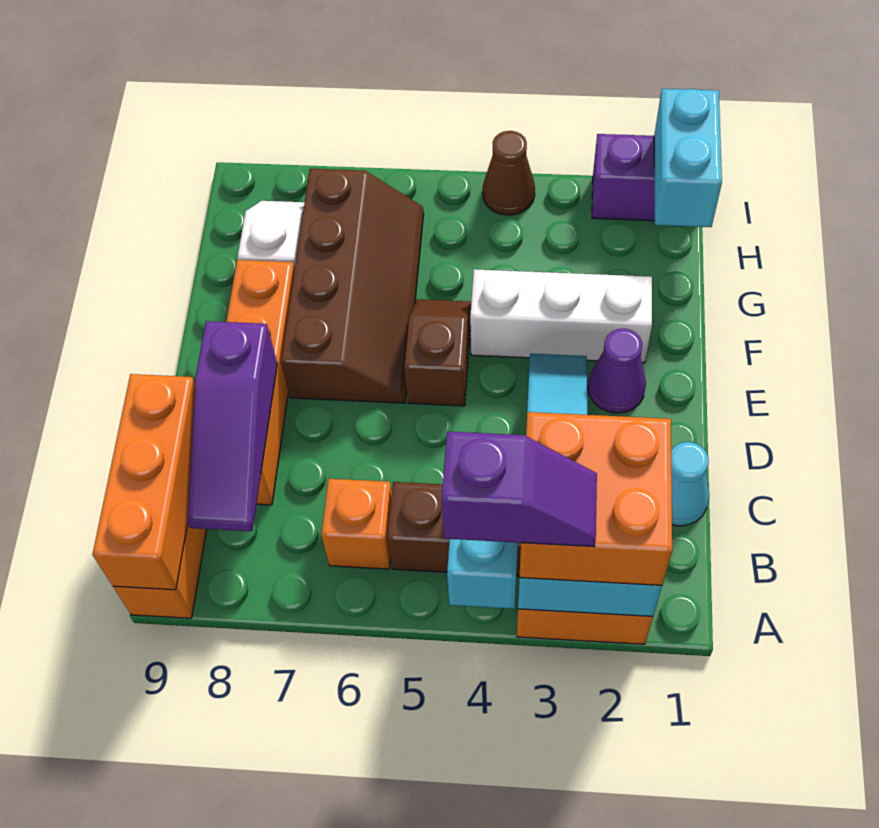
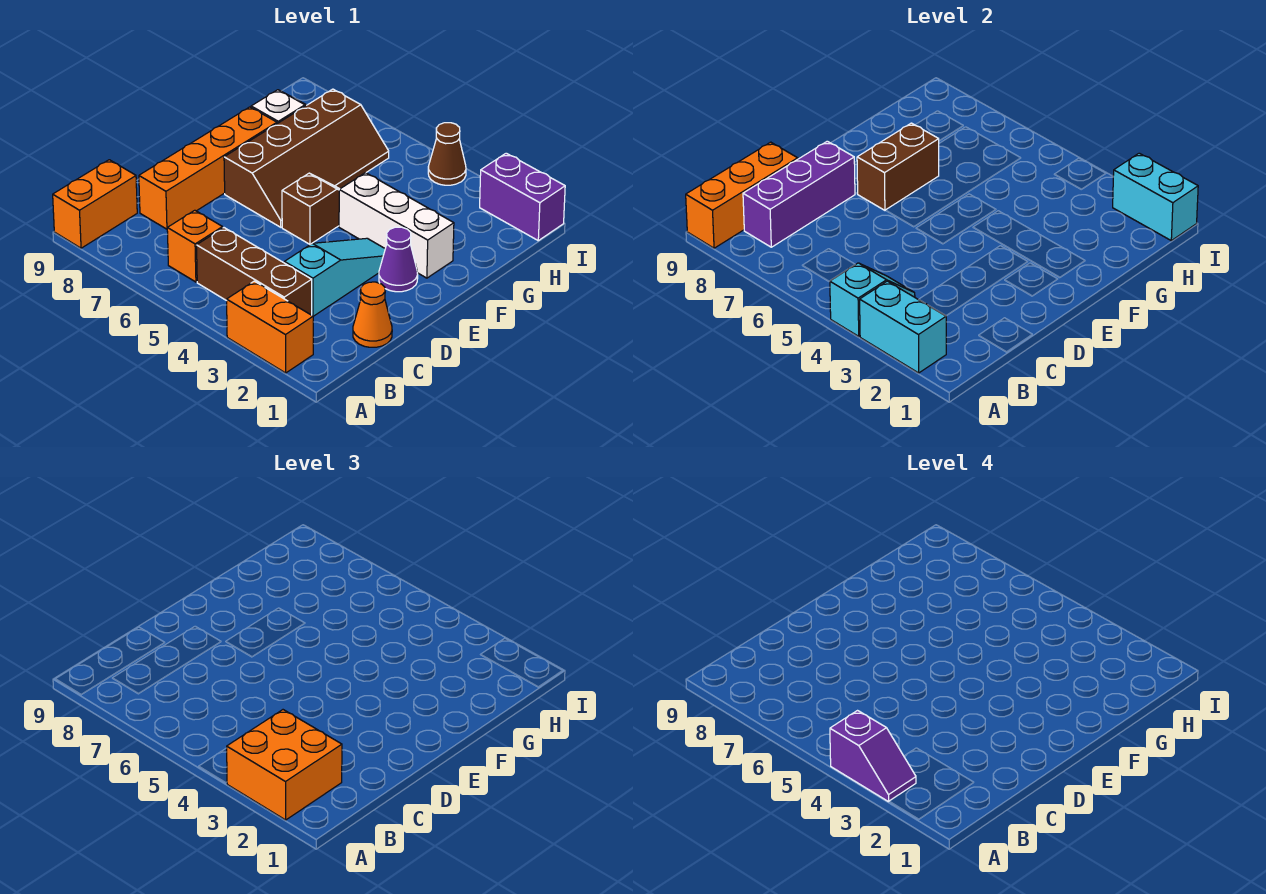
purple slope B8:D8 level 2 top D -> purple brick B8:D8 level 2
cyan cone C1 level 1 -> orange cone C1 level 1
none -> brown brick E7:F7 level 2
cyan brick H1:I1 level 2 -> cyan brick I1:I2 level 2

